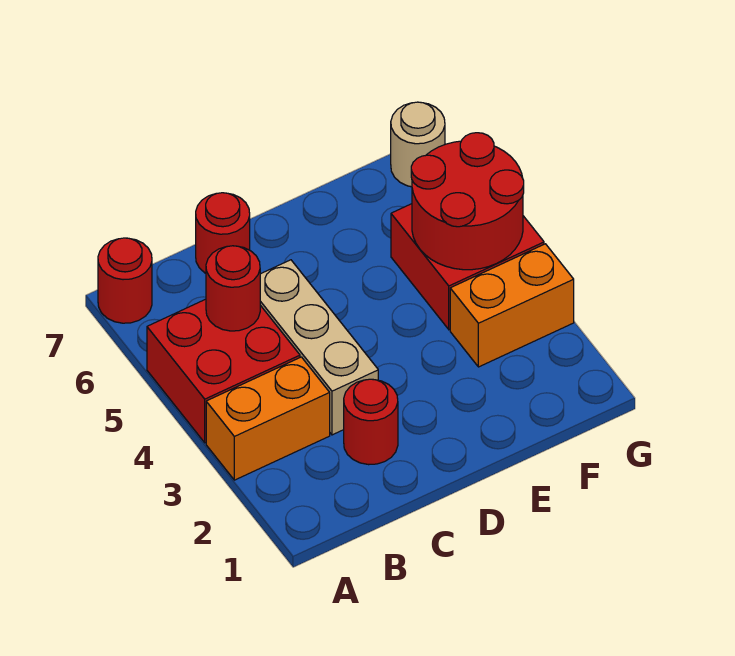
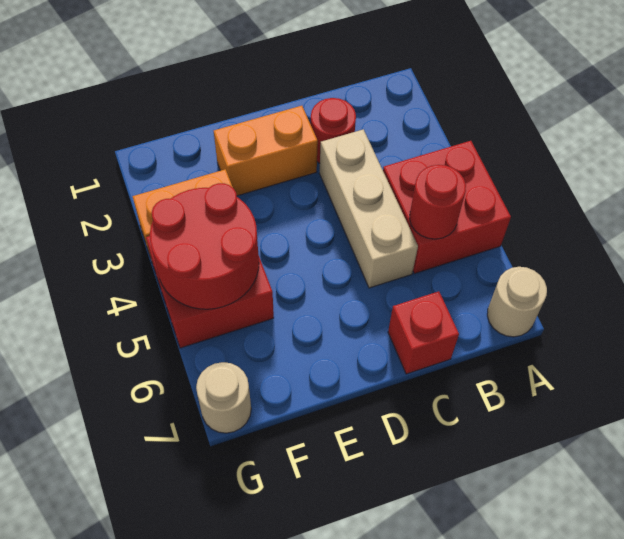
orange brick A3:B3 level 1 -> orange brick D2:E2 level 1
red round brick A7 level 1 -> tan round brick A7 level 1
red round brick C7 level 1 -> red brick C7 level 1

